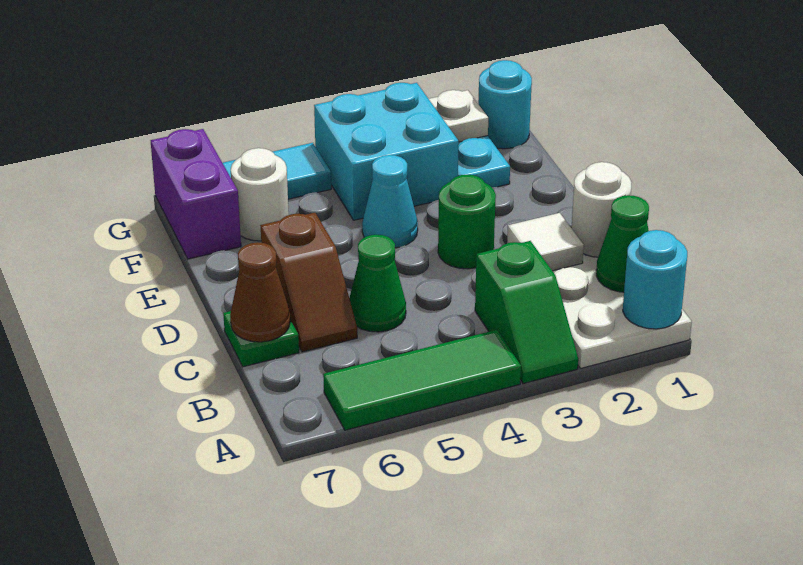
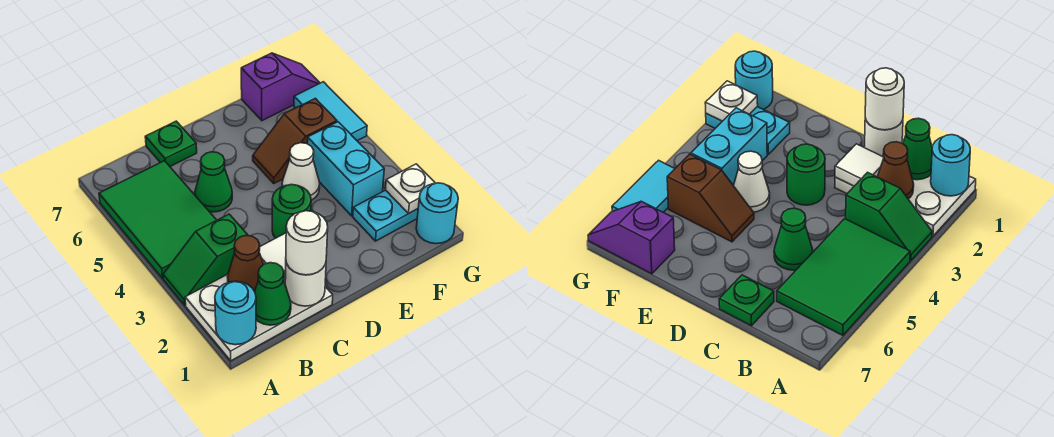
green tile A4:A6 level 1 -> green tile A4:B6 level 1
brown slope C6:D6 level 1 top D -> brown slope E5:F5 level 1 top F
brown cone C7 level 2 -> brown cone B2 level 2
cyan cone E4 level 1 -> white cone E4 level 1
cyan brick F3:G4 level 1 -> cyan brick F3:F4 level 1
white round brick F6 level 1 -> white round brick C1 level 3
purple brick F7:G7 level 1 -> purple slope F7:G7 level 1 top F

